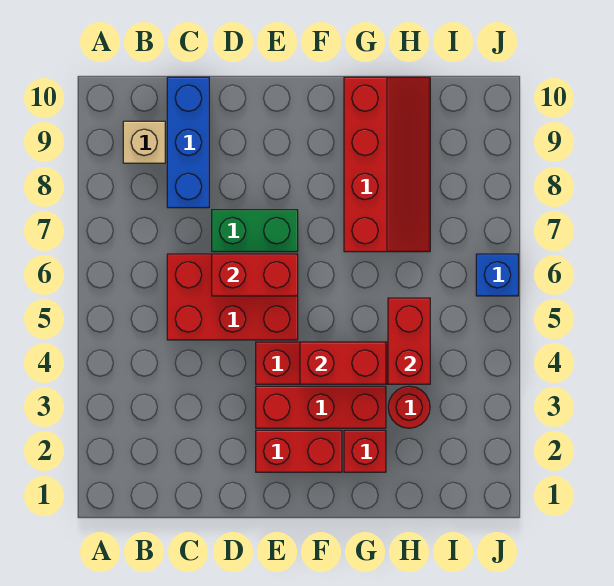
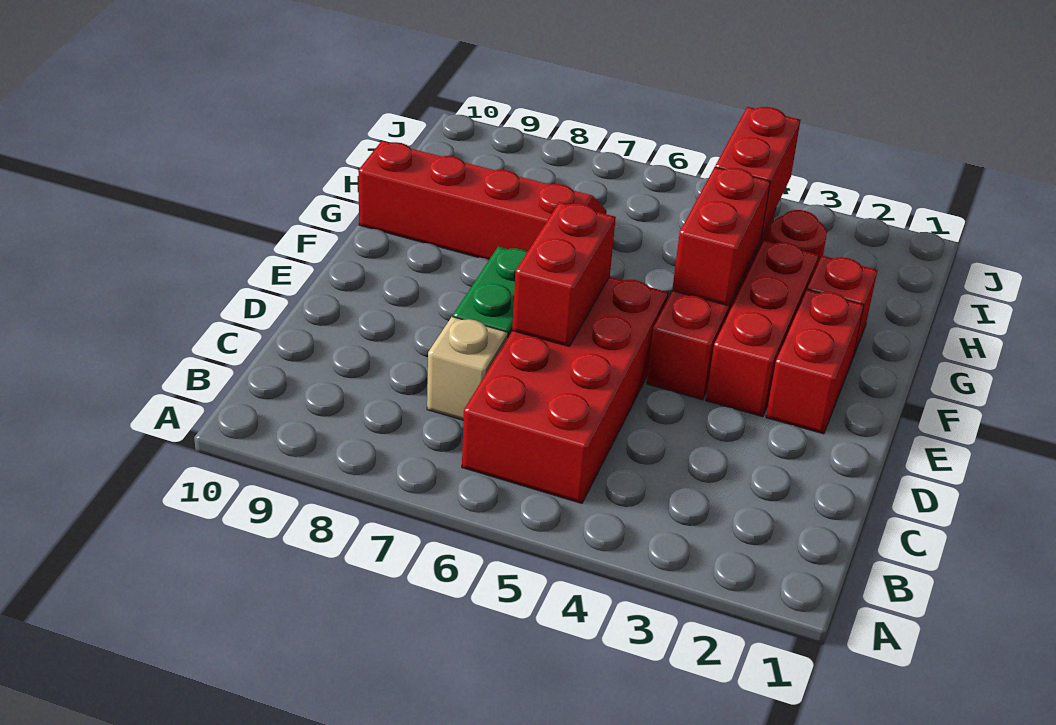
tan brick B9 level 1 -> tan brick C7 level 1
red brick C5:E6 level 1 -> red brick B5:E6 level 1
blue brick C8:C10 level 1 -> none
red brick H4:H5 level 2 -> red brick H4:I4 level 2
blue brick J6 level 1 -> none

